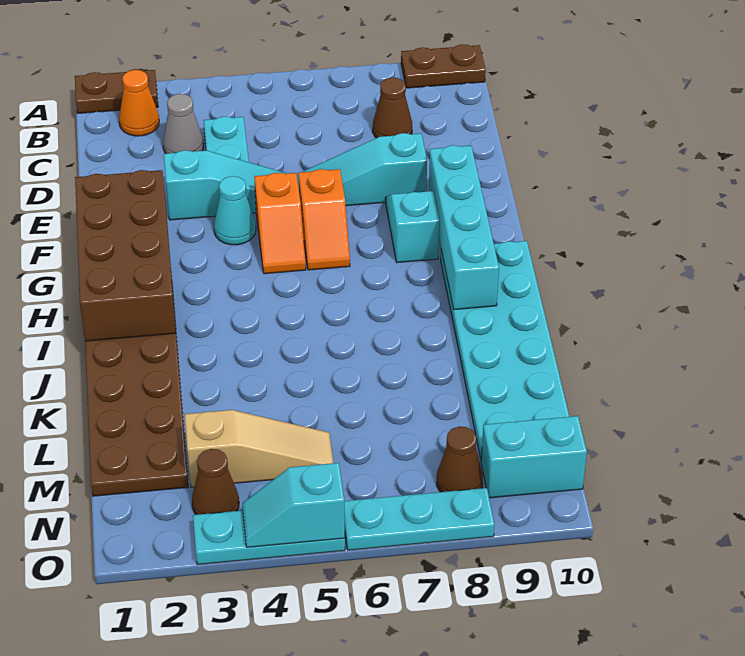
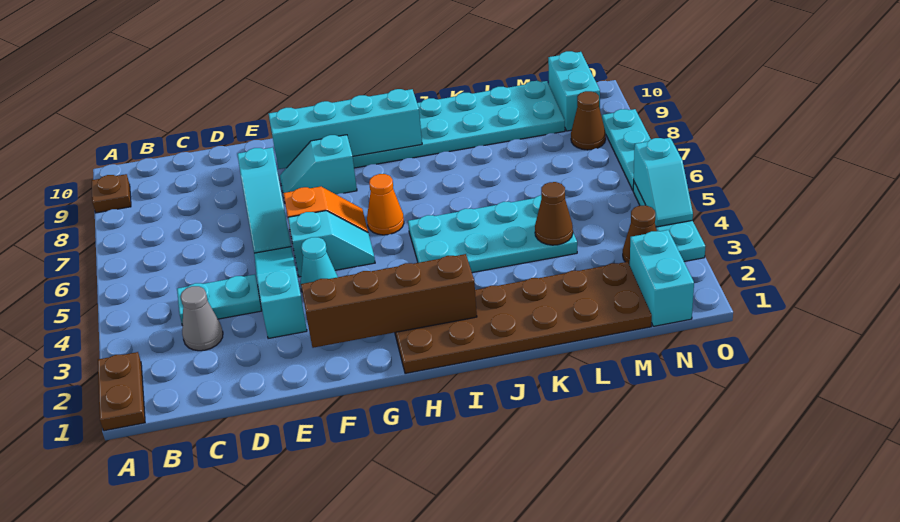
brown plate A9:A10 level 1 -> brown plate A9 level 1
orange cone B2 level 1 -> orange cone H6 level 1
brown cone C8 level 1 -> brown cone L4 level 2
brown brick F1:I2 level 2 -> brown brick F2:I2 level 2
orange slope F5:G5 level 1 top F -> cyan slope F5:G5 level 1 top F
none -> cyan plate I4:L5 level 1
tan slope M3:M5 level 1 top 3 -> none
none -> cyan brick N1:N2 level 1

